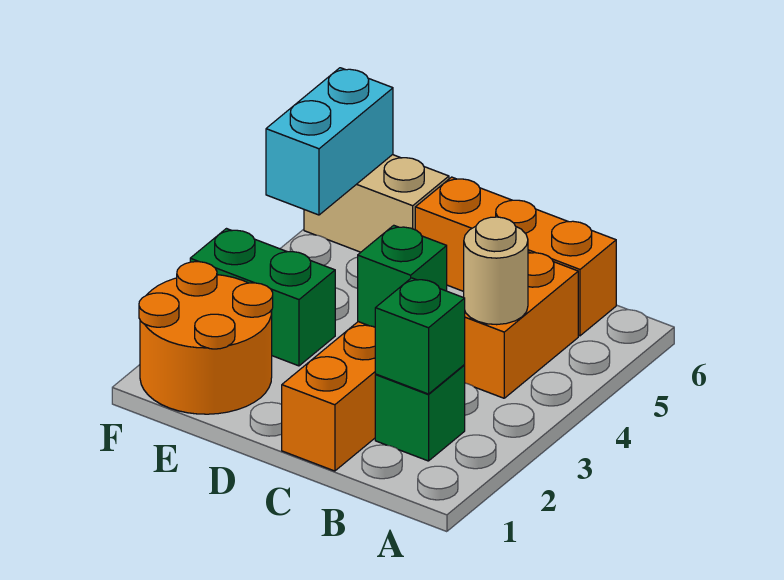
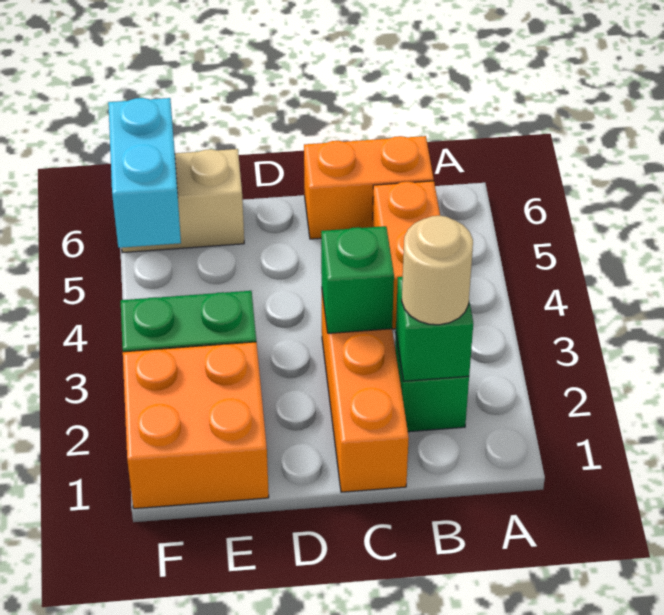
tan round brick B4 level 2 -> tan round brick B2 level 3
orange brick B6:D6 level 1 -> orange brick B6:C6 level 1
orange round brick E1:F2 level 1 -> orange brick E1:F2 level 1

